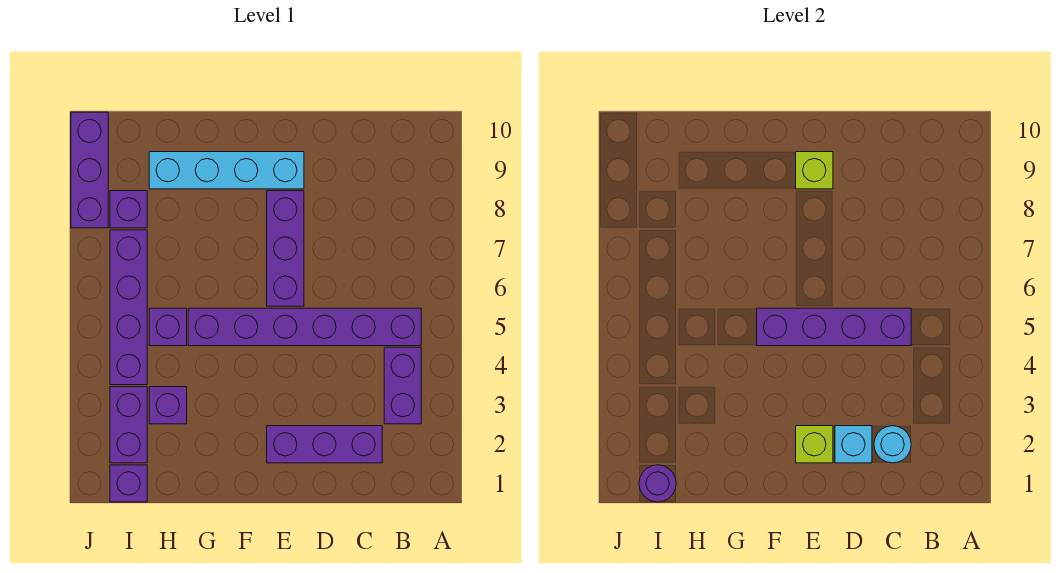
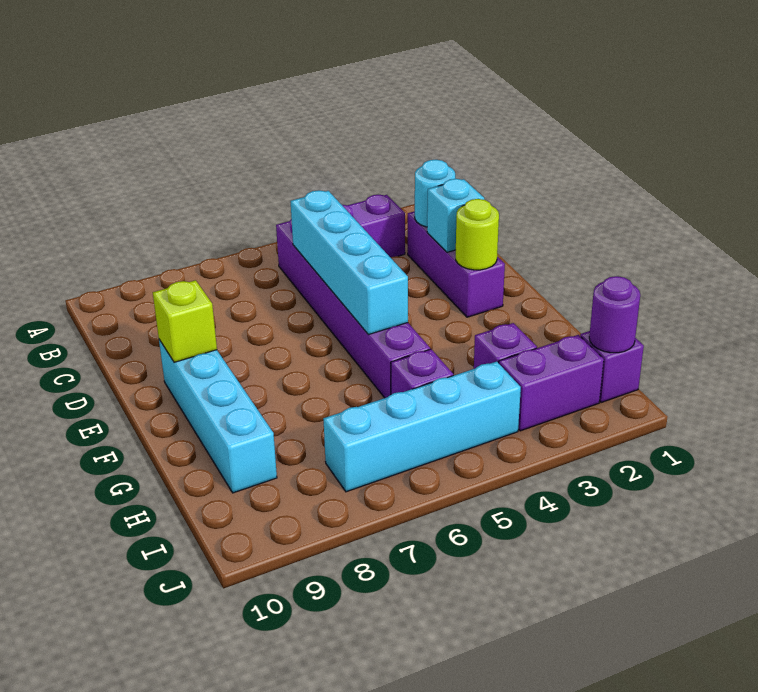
purple brick C5:F5 level 2 -> cyan brick C5:F5 level 2
lime brick E2 level 2 -> lime round brick E2 level 2
purple brick E6:E8 level 1 -> none
purple brick I4:I7 level 1 -> cyan brick I4:I7 level 1
purple brick I8 level 1 -> none
purple brick J8:J10 level 1 -> none

